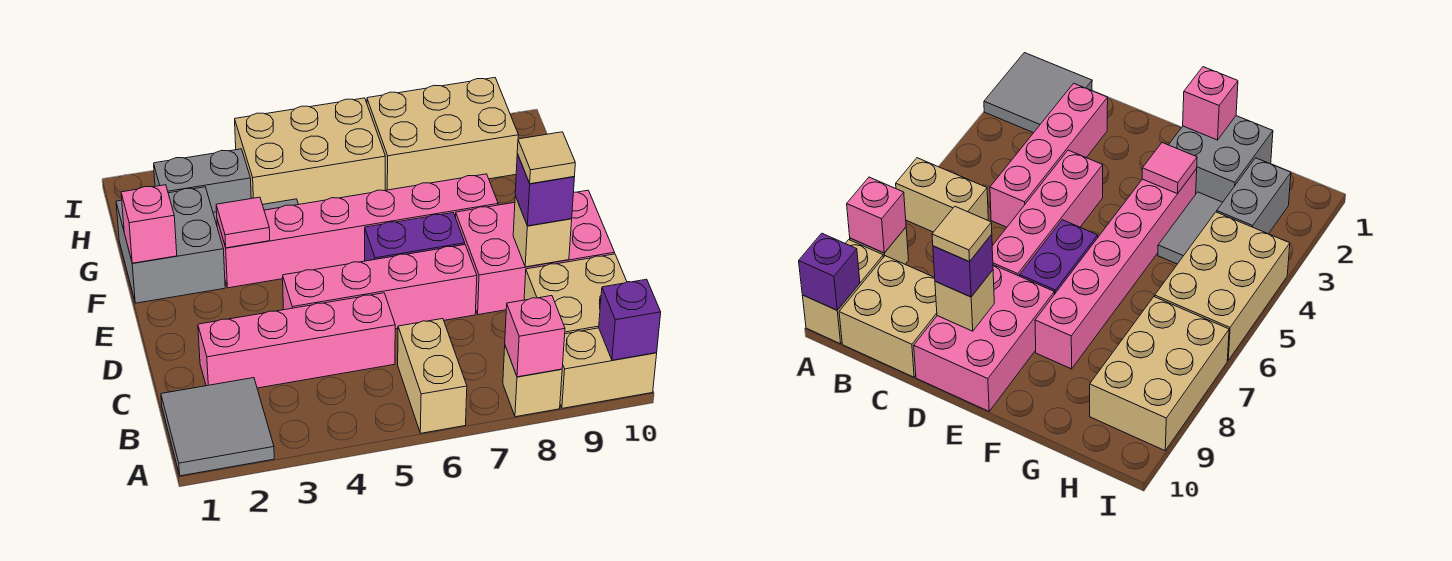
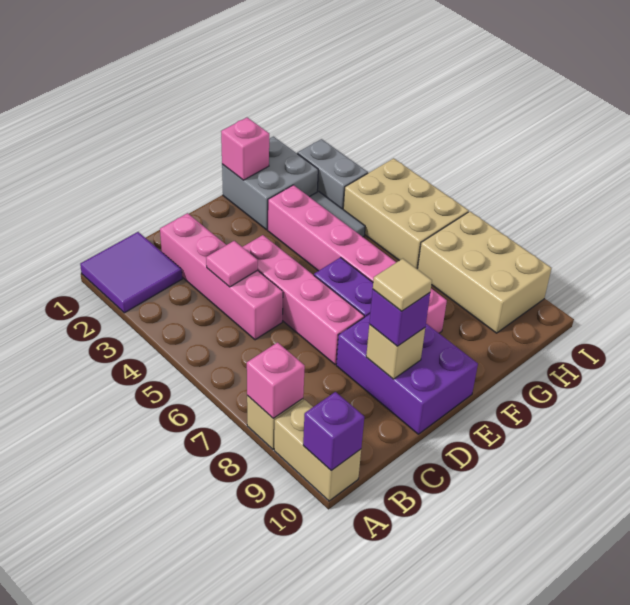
grey tile A1:B2 level 1 -> purple tile A1:B2 level 1
tan brick A6:B6 level 1 -> none
tan brick B9:C10 level 1 -> none
pink brick D8:E10 level 1 -> purple brick D8:E10 level 1
pink tile F3 level 2 -> pink tile C4 level 2

